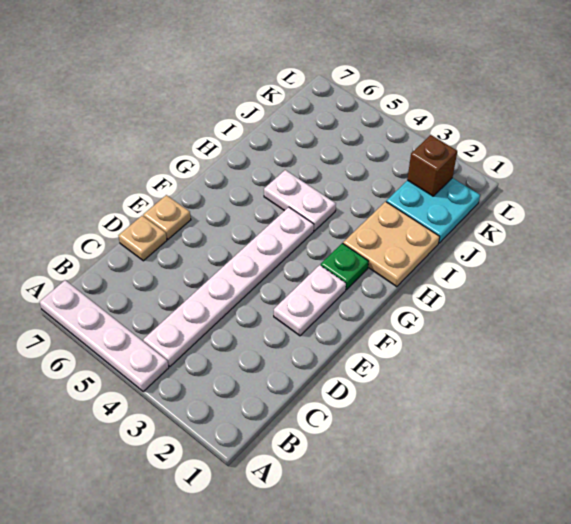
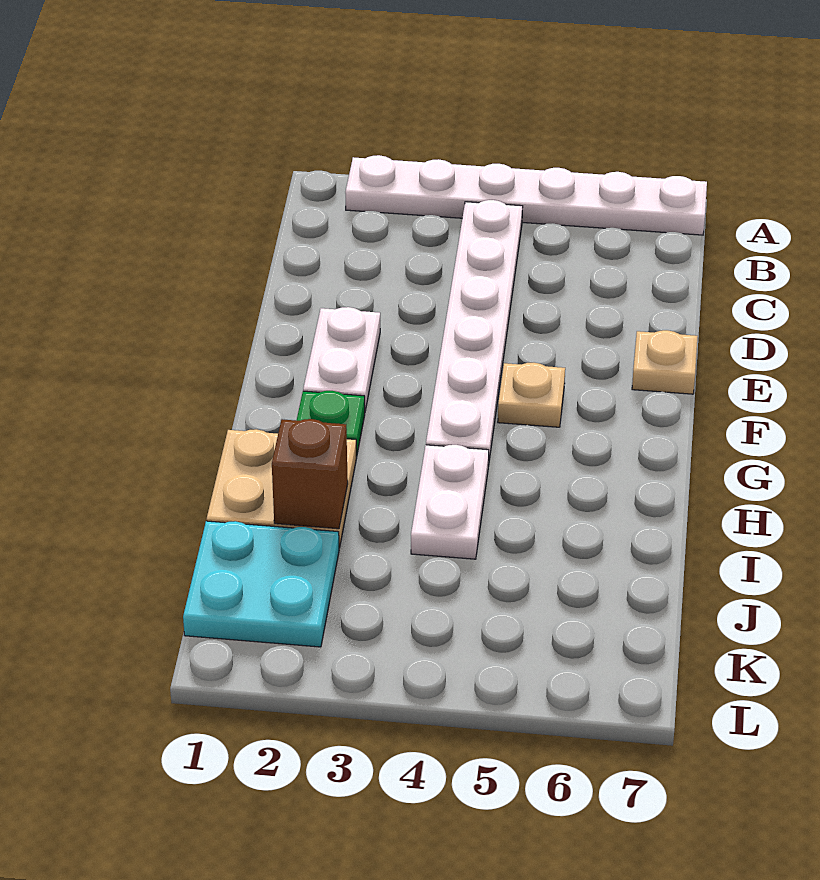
white plate A4:A7 level 1 -> white plate A2:A7 level 1
tan plate D7 level 1 -> tan plate F5 level 1
white plate H4:H5 level 1 -> white plate H4:I4 level 1
brown brick K2 level 2 -> brown brick I2 level 2

